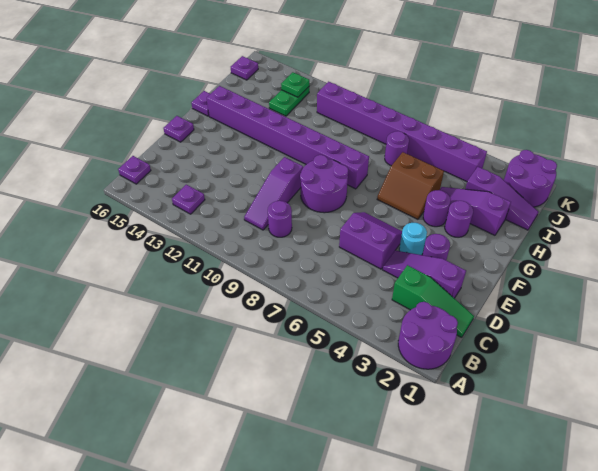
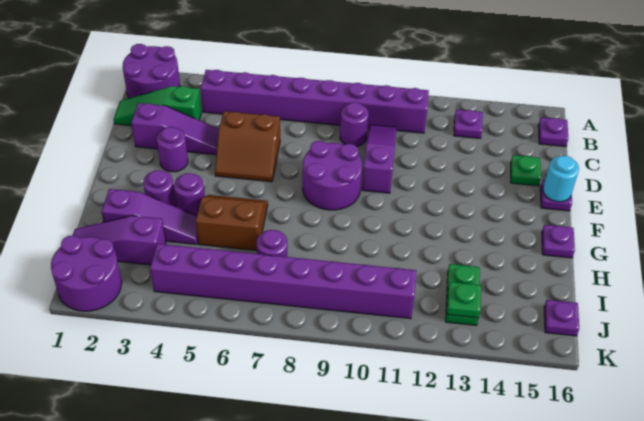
purple slope D5:E6 level 1 top D -> brown slope D5:E6 level 1 top D
none -> green plate D15 level 1
cyan round brick E4 level 1 -> cyan round brick E16 level 2
purple brick G8:G15 level 1 -> purple brick B4:B11 level 1

